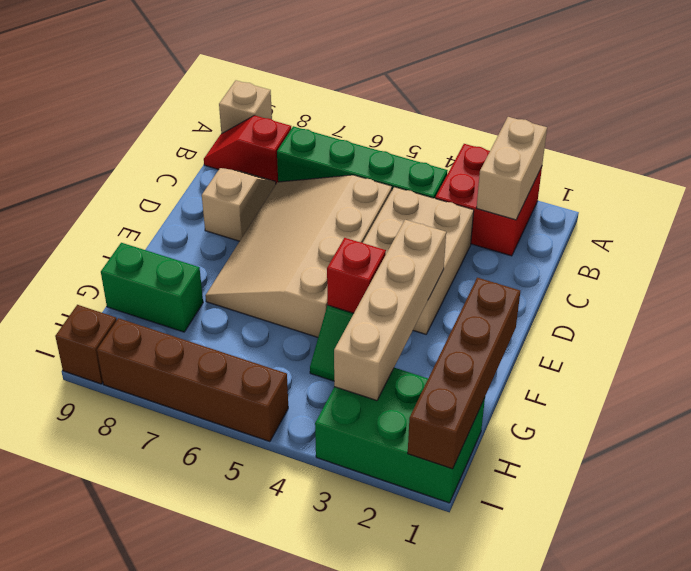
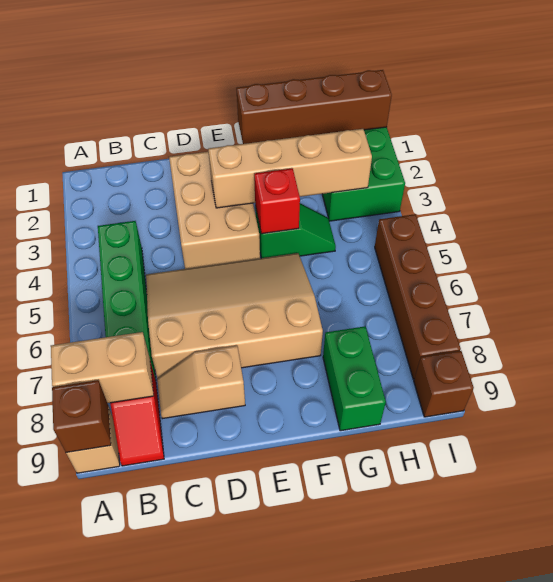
red brick A2:B3 level 1 -> none
tan brick A2:B2 level 2 -> tan brick A8:B8 level 2
none -> brown brick A9 level 2
tan brick C3:E4 level 1 -> tan brick D2:E4 level 1
tan slope C5:F7 level 1 top 5 -> tan slope C5:F7 level 1 top 7

